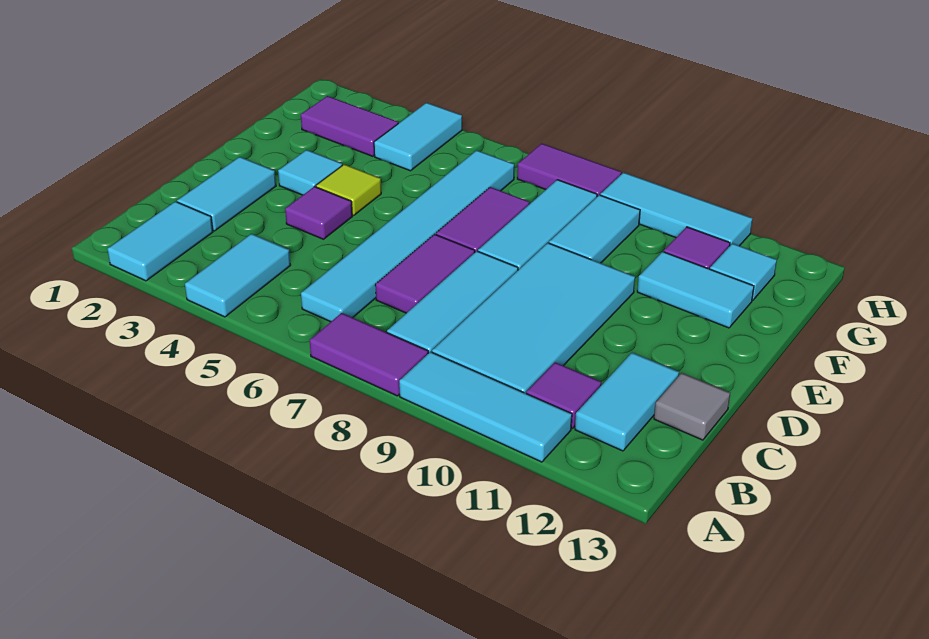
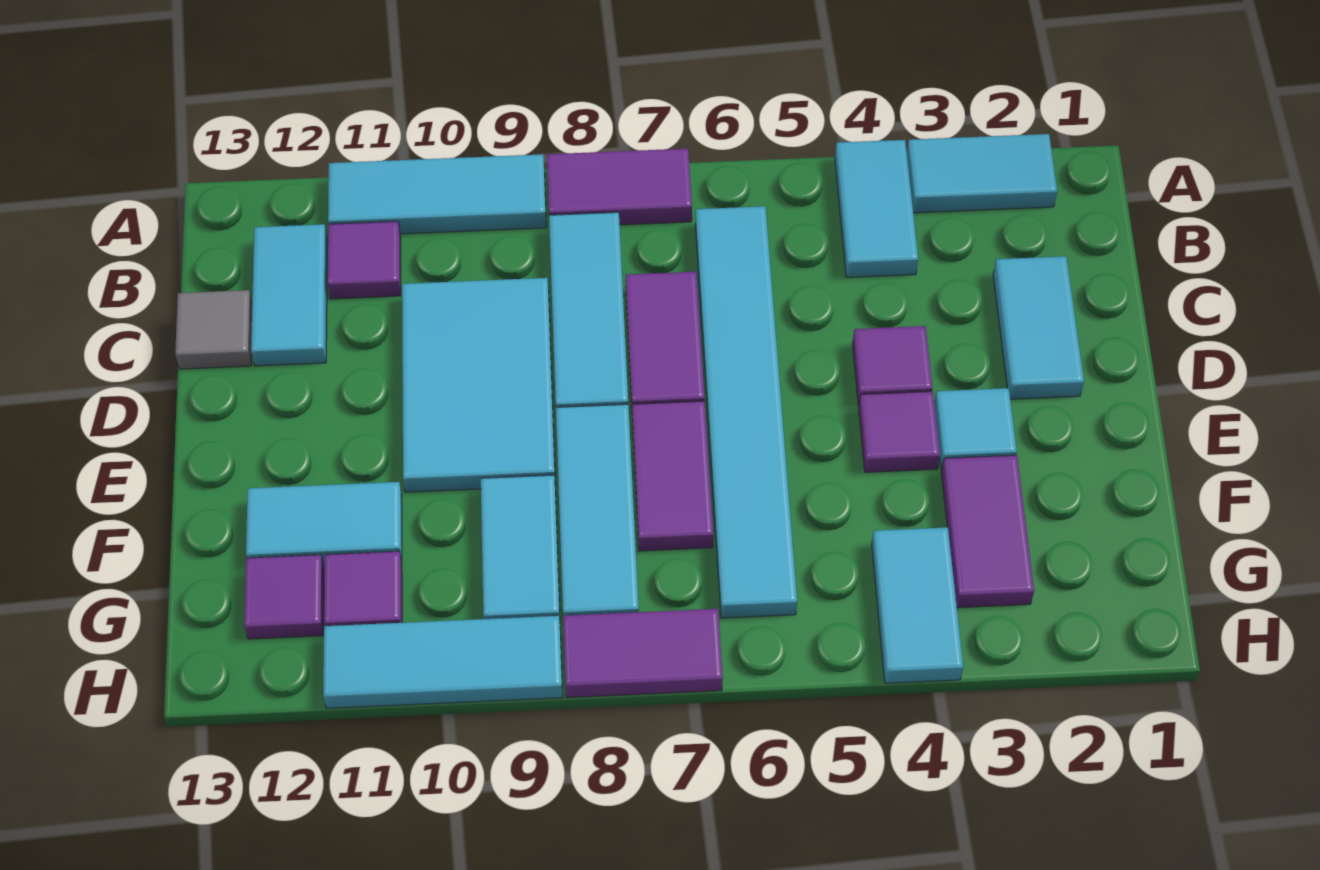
cyan tile A2:B2 level 1 -> cyan tile A2:A3 level 1
cyan tile B9:E10 level 1 -> cyan tile C9:E10 level 1
lime tile E4 level 1 -> purple tile E4 level 1
purple tile G2:G3 level 1 -> purple tile F3:G3 level 1
cyan tile G12 level 1 -> purple tile G12 level 1

